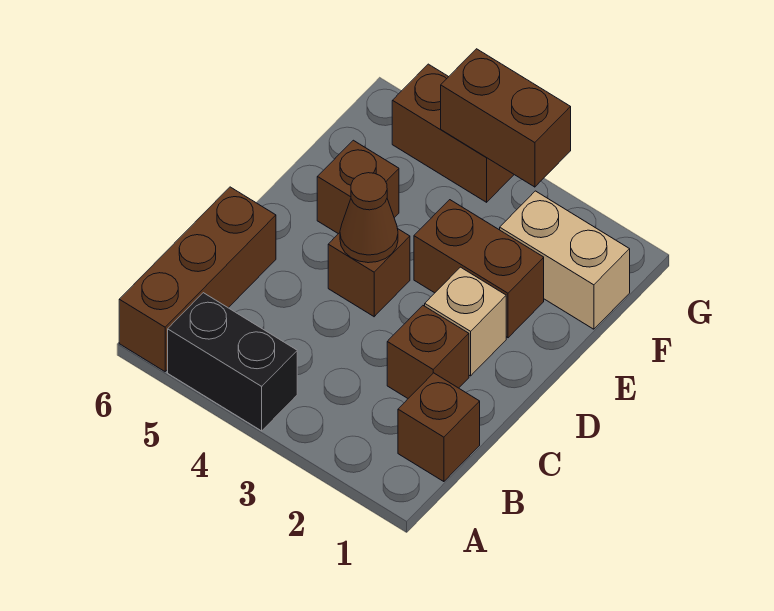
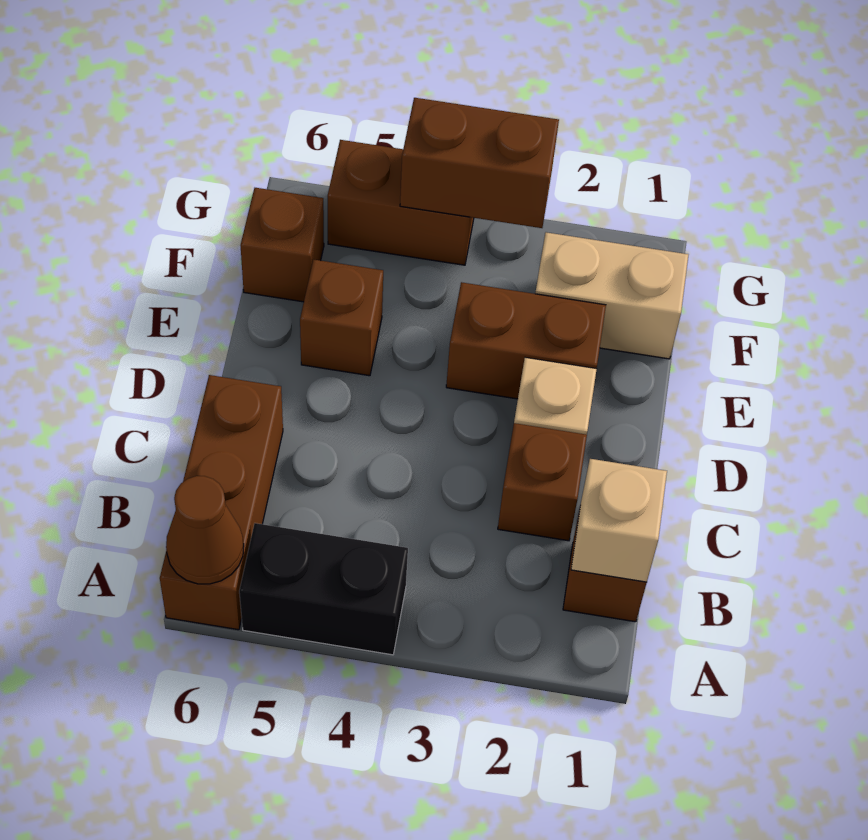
none -> tan brick B1 level 2
brown brick D4 level 1 -> brown brick F6 level 1
brown cone D4 level 2 -> brown cone A6 level 2

